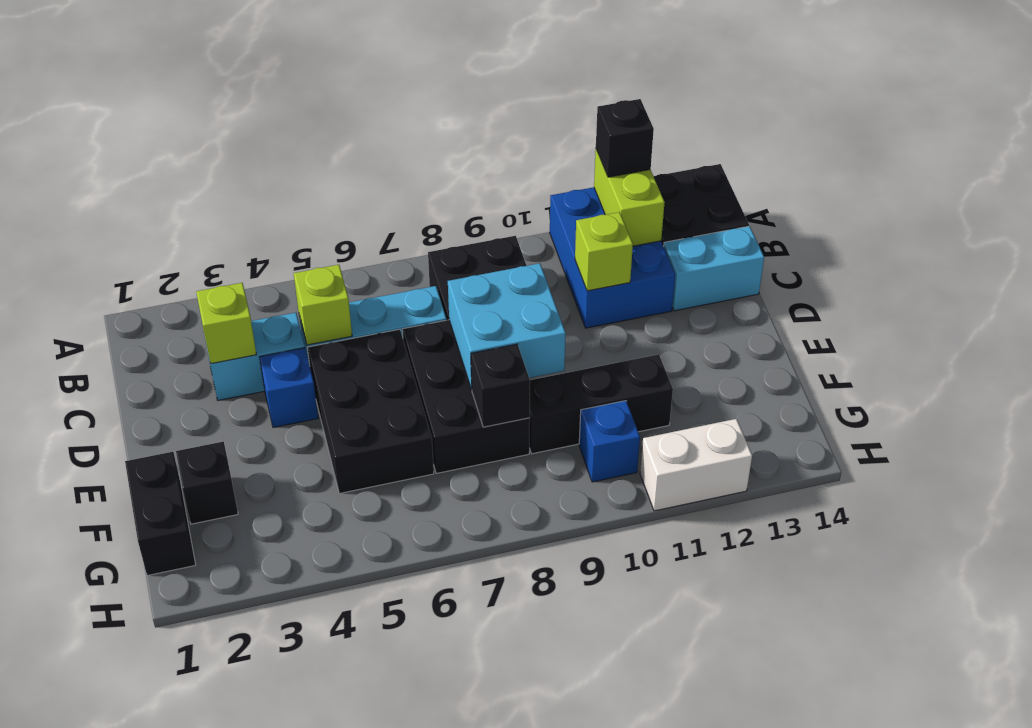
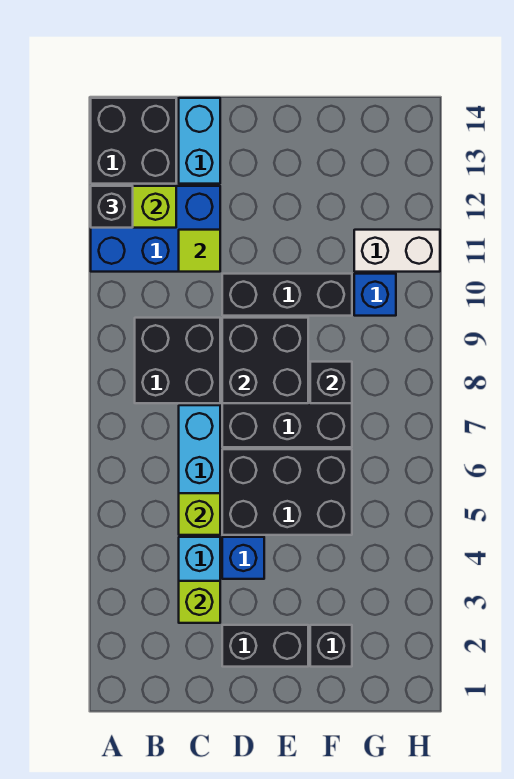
lime brick C11 level 2 -> lime tile C11 level 2
cyan brick D8:E9 level 2 -> black brick D8:E9 level 2
black brick F1:G1 level 1 -> black brick D2:E2 level 1
black brick F9:F11 level 1 -> black brick D10:F10 level 1
white brick H11:H12 level 1 -> white brick G11:H11 level 1

